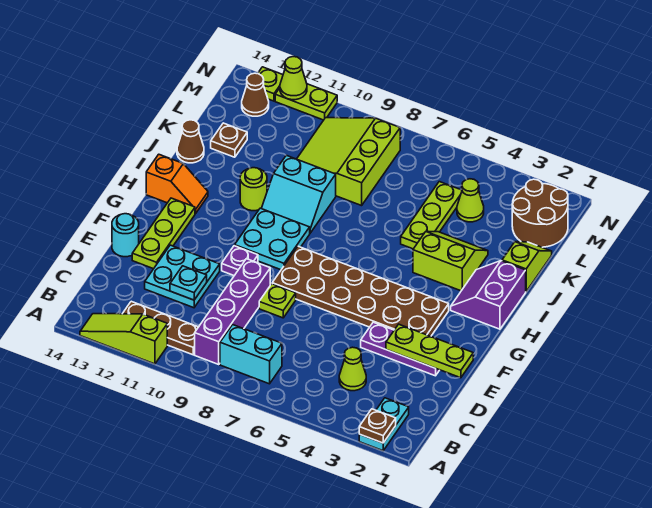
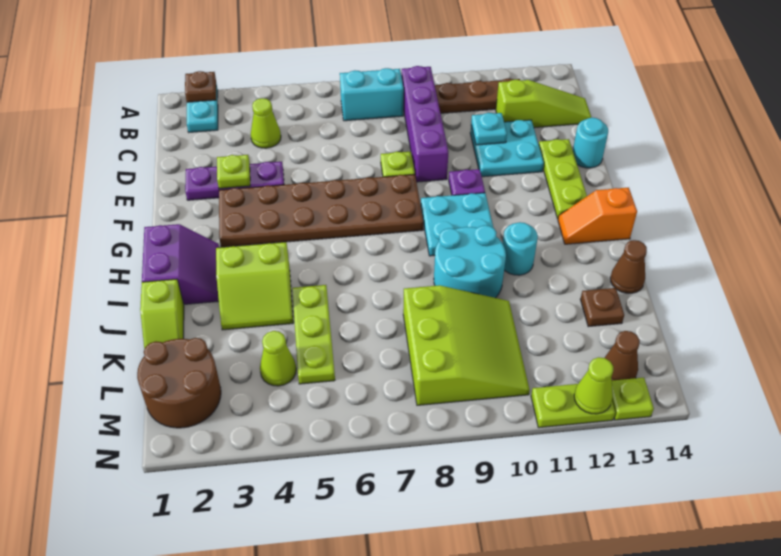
lime slope A11:A13 level 1 top 11 -> lime slope C12:C14 level 1 top 12
lime plate E1:E3 level 2 -> lime plate E3 level 2
cyan slope I9:J10 level 1 top J -> cyan round brick I9:J10 level 1
lime round brick I11 level 1 -> cyan round brick I11 level 1

